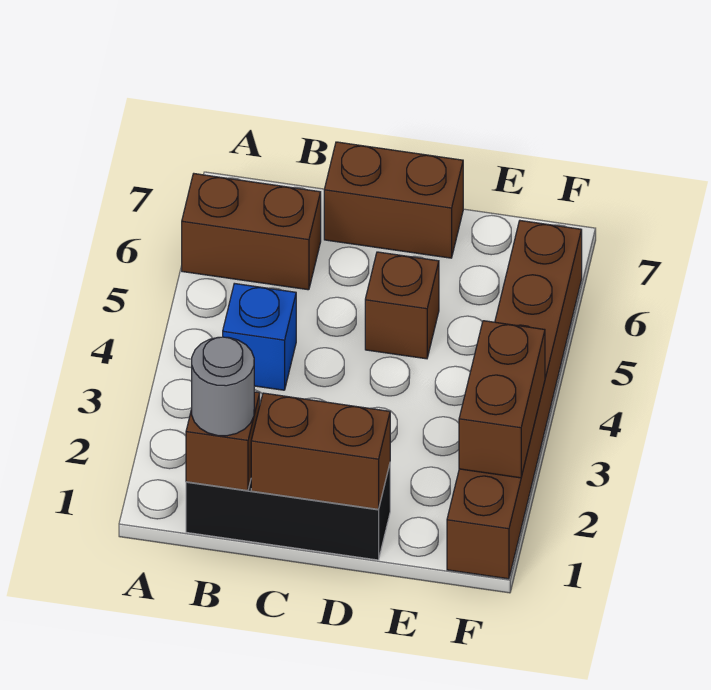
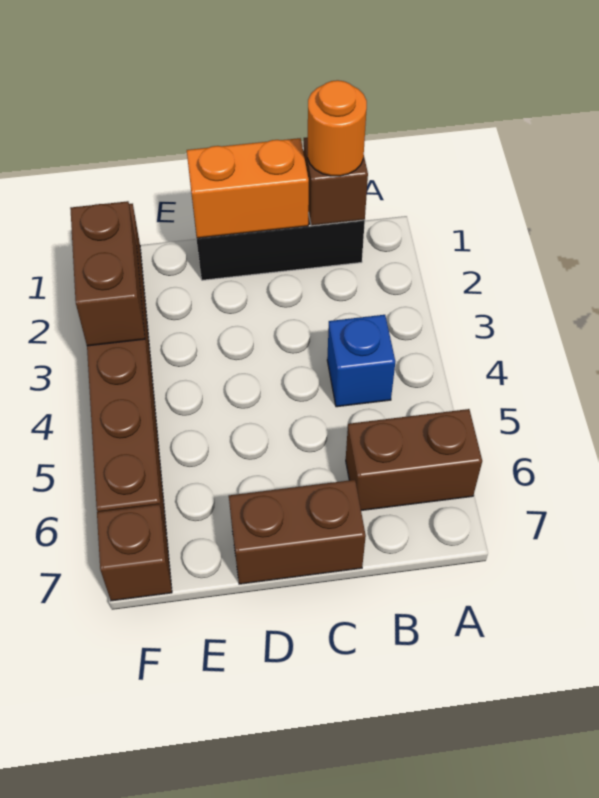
grey round brick B1 level 3 -> orange round brick B1 level 3
brown brick C1:D1 level 2 -> orange brick C1:D1 level 2
brown brick D5 level 1 -> brown brick F7 level 1

